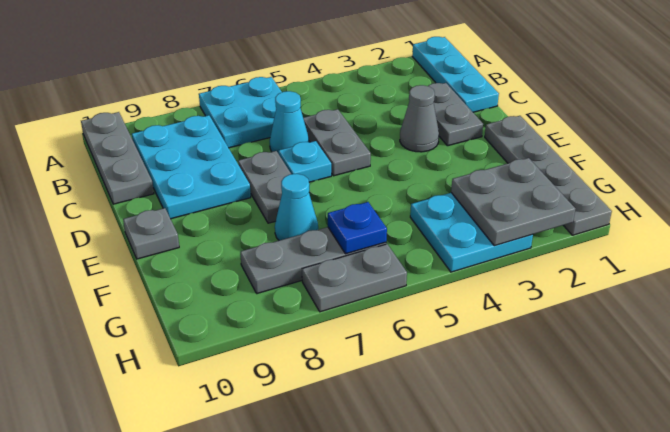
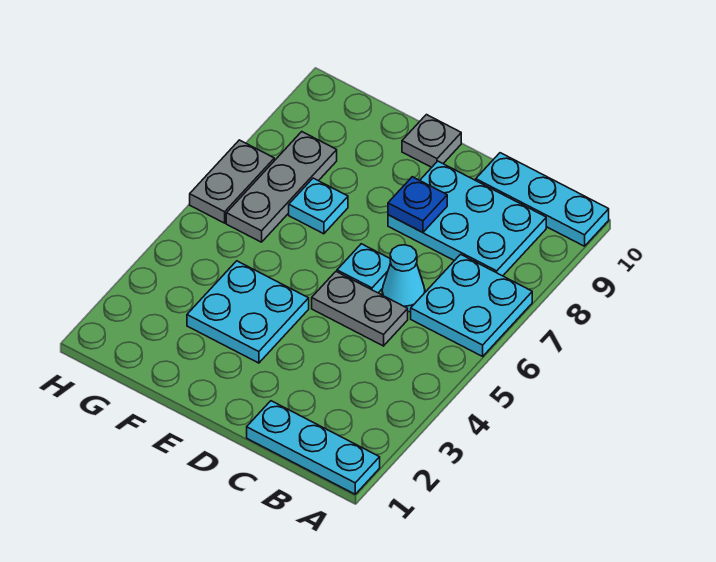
grey plate A10:C10 level 1 -> cyan plate A10:C10 level 1
grey plate C2:D2 level 1 -> none
grey cone D3 level 1 -> none
grey plate D7:E7 level 1 -> none
grey plate E1:H1 level 1 -> none
cyan cone F7 level 1 -> cyan plate F7 level 1
grey plate G2:H3 level 2 -> none
cyan plate G3:H4 level 1 -> cyan plate E3:F4 level 1
blue plate G6 level 2 -> blue plate D8 level 2

